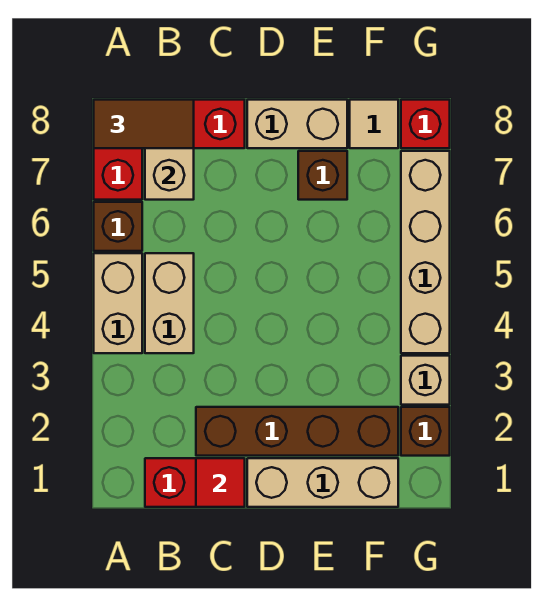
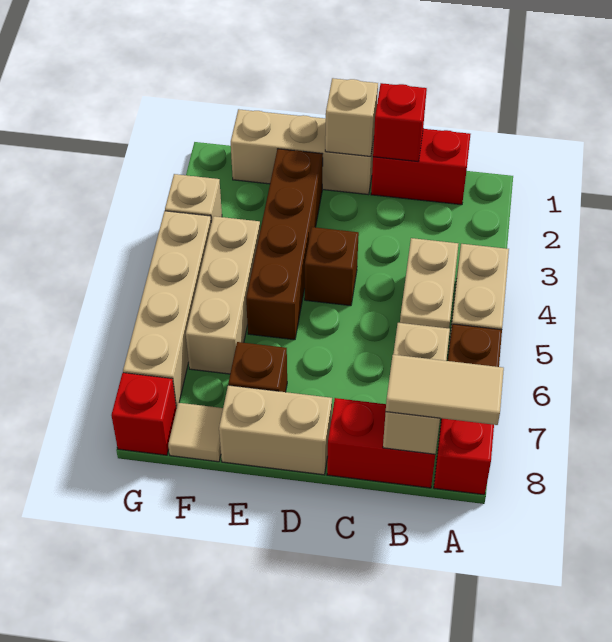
brown tile A8:B8 level 3 -> tan tile A8:B8 level 3
red tile C1 level 2 -> red brick C1 level 2
brown brick C2:F2 level 1 -> brown brick E2:E5 level 1
none -> tan brick D1 level 2
none -> tan brick F4:F6 level 1
brown brick G2 level 1 -> brown brick D4 level 1

